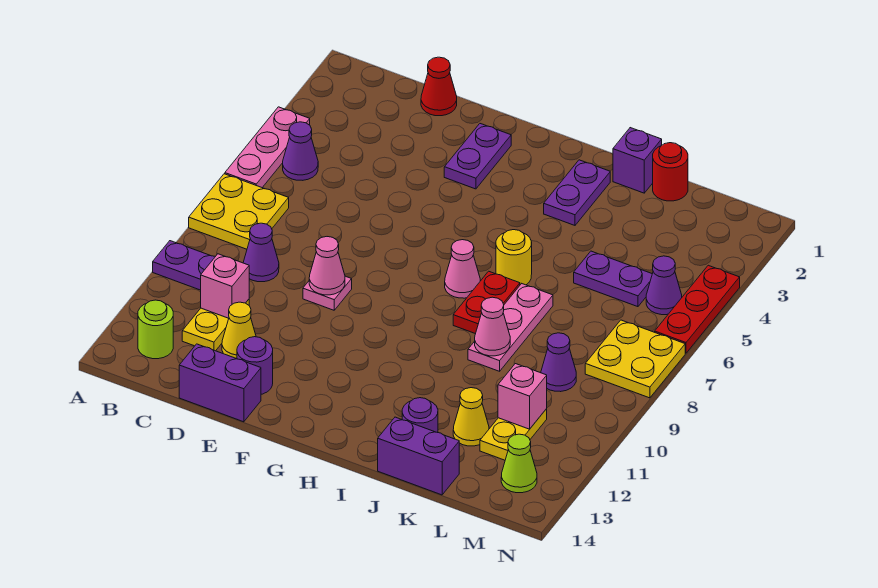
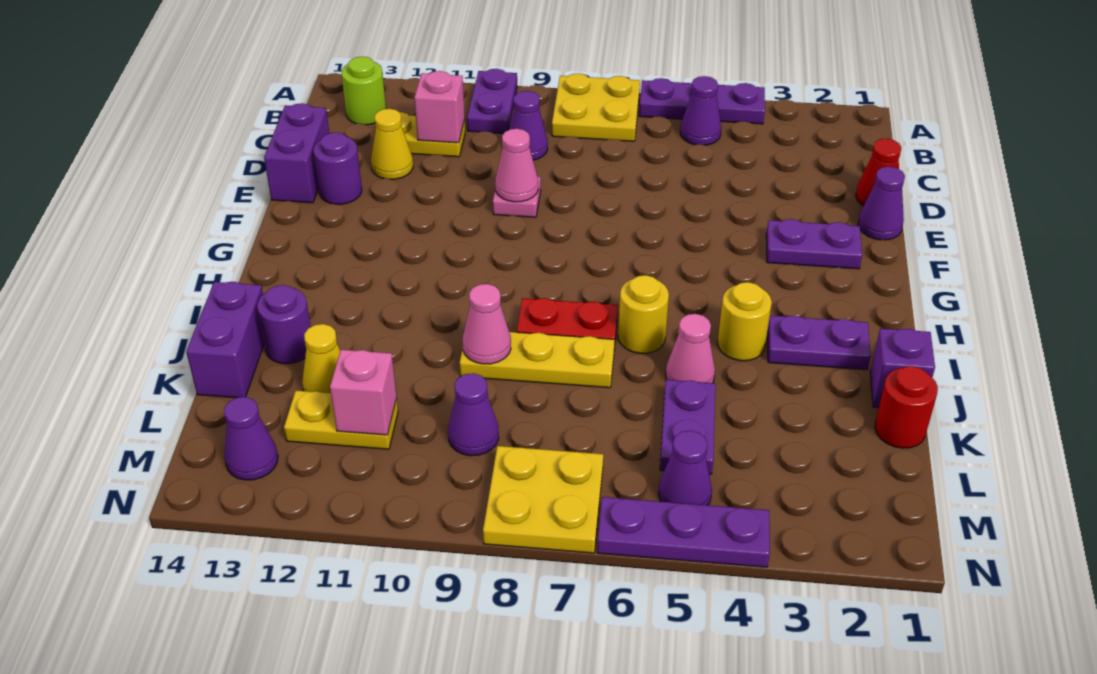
pink plate A4:A6 level 1 -> purple plate A4:A6 level 1
none -> purple cone E1 level 1
pink cone H7 level 1 -> pink cone J5 level 1
none -> yellow round brick I4 level 1
pink plate J7:J9 level 1 -> yellow plate J7:J9 level 1
lime cone M13 level 1 -> purple cone M13 level 1
red plate N4:N6 level 1 -> purple plate N4:N6 level 1

